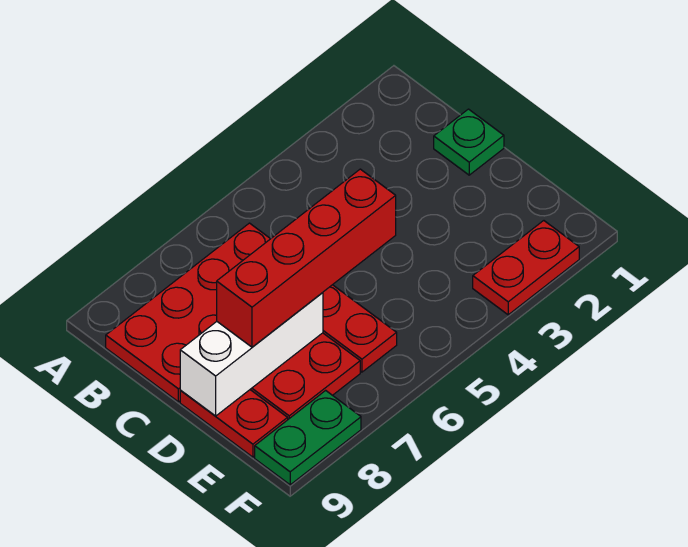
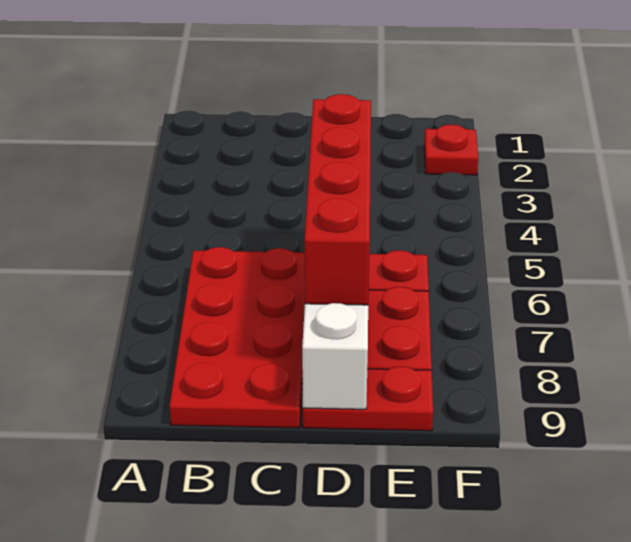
green plate C1 level 1 -> none
red plate F2:F3 level 1 -> red plate F2 level 1
green plate F8:F9 level 1 -> none

